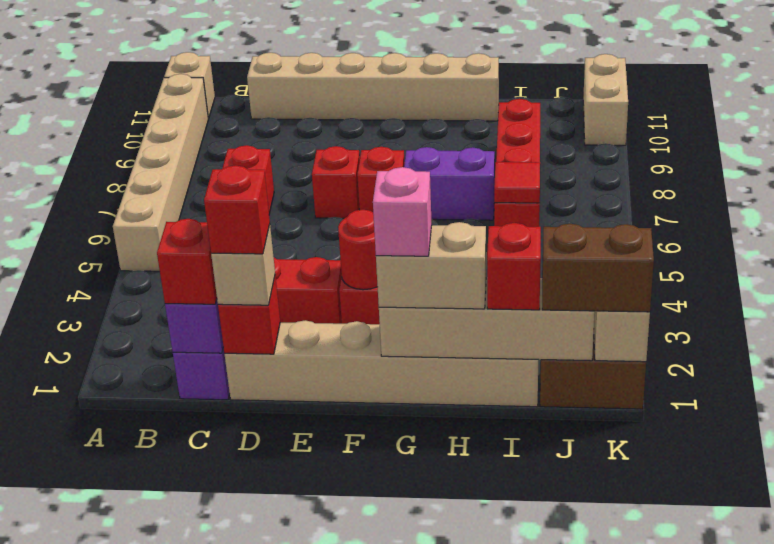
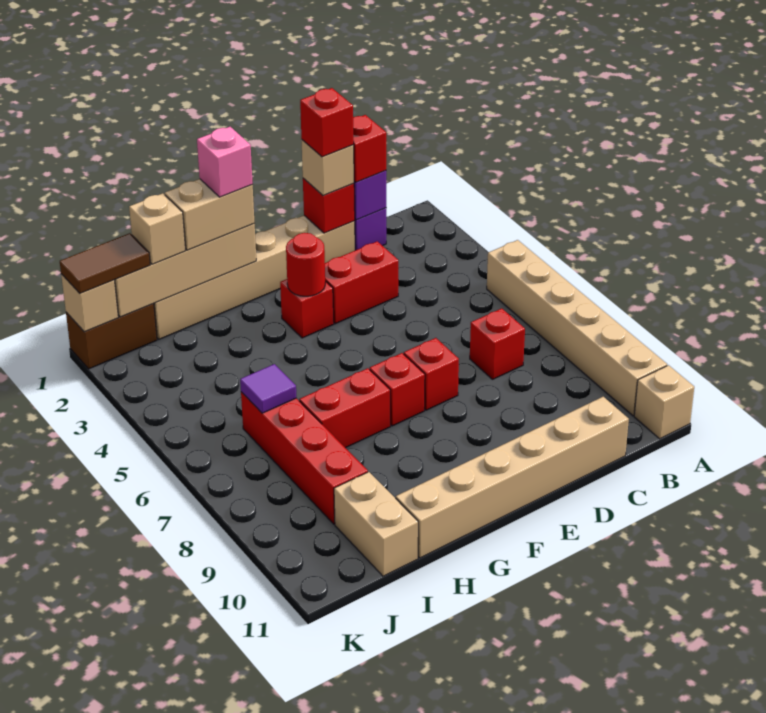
purple brick G7:H7 level 1 -> red brick G7:H7 level 1
red brick I1 level 3 -> tan brick I1 level 3
red tile I6 level 2 -> purple tile I6 level 2
brown brick J1:K1 level 3 -> brown tile J1:K1 level 3
tan brick K10:K11 level 1 -> tan brick I10:I11 level 1

